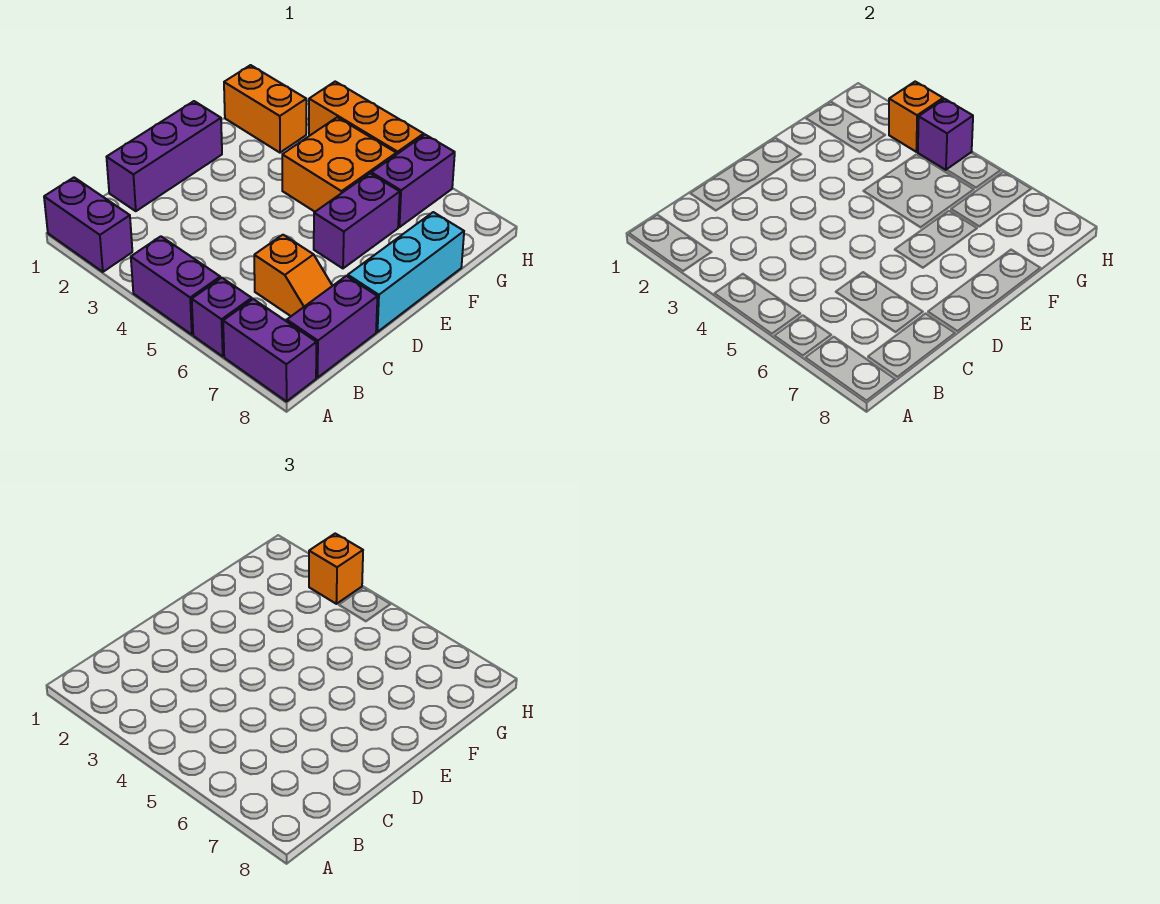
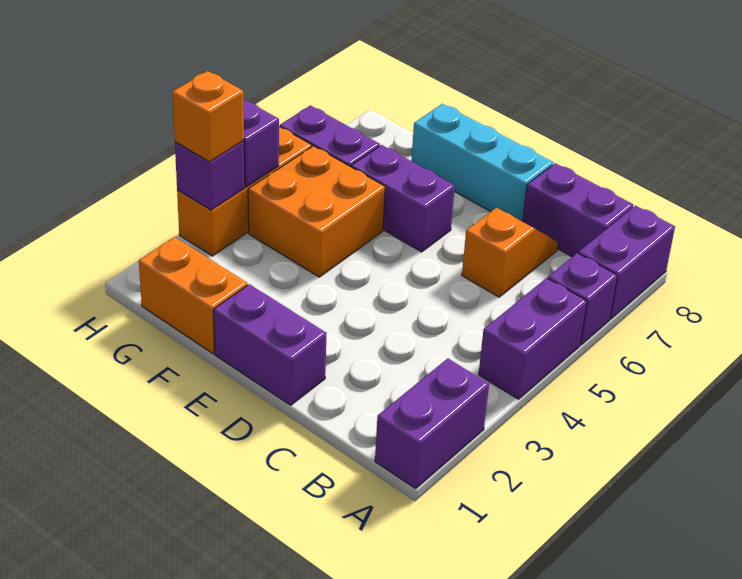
purple brick C1:E1 level 1 -> purple brick D1:E1 level 1
orange brick G1:G2 level 1 -> orange brick F1:G1 level 1
orange brick H3 level 2 -> purple brick H3 level 2

